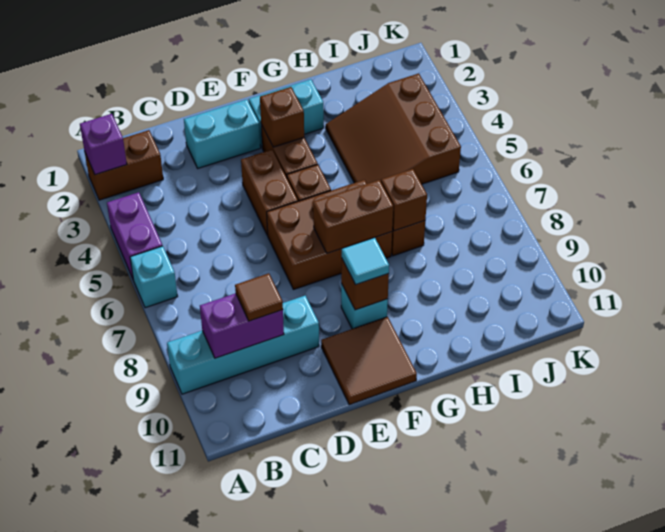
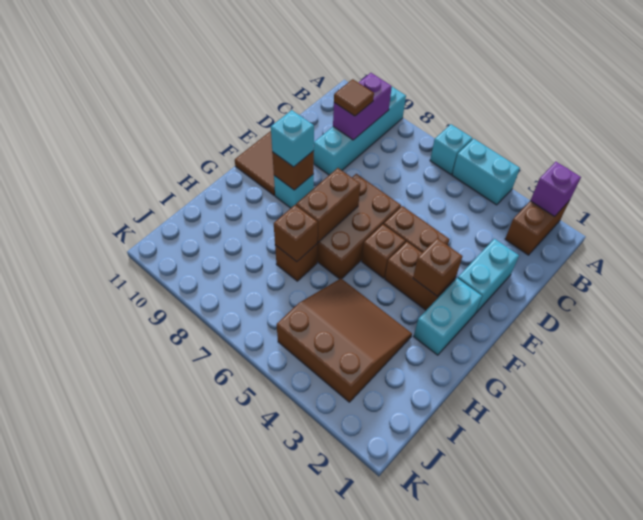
purple brick A4:A5 level 1 -> cyan brick A4:A5 level 1
cyan tile F9 level 3 -> cyan brick F9 level 3

